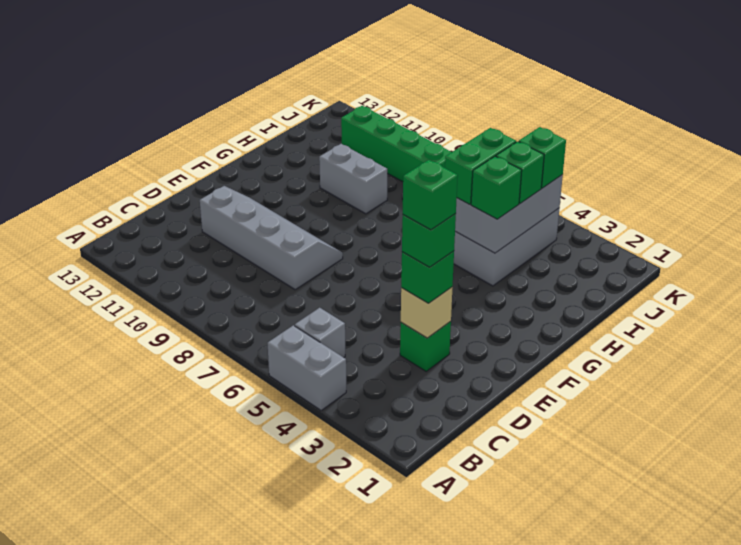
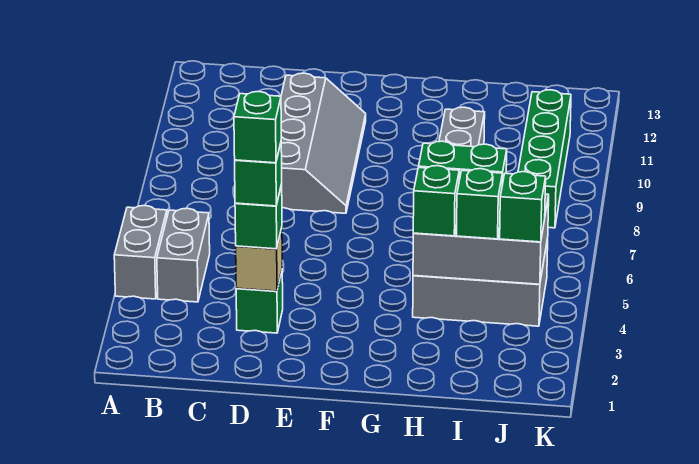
grey brick B5 level 1 -> grey brick B4:B5 level 1

